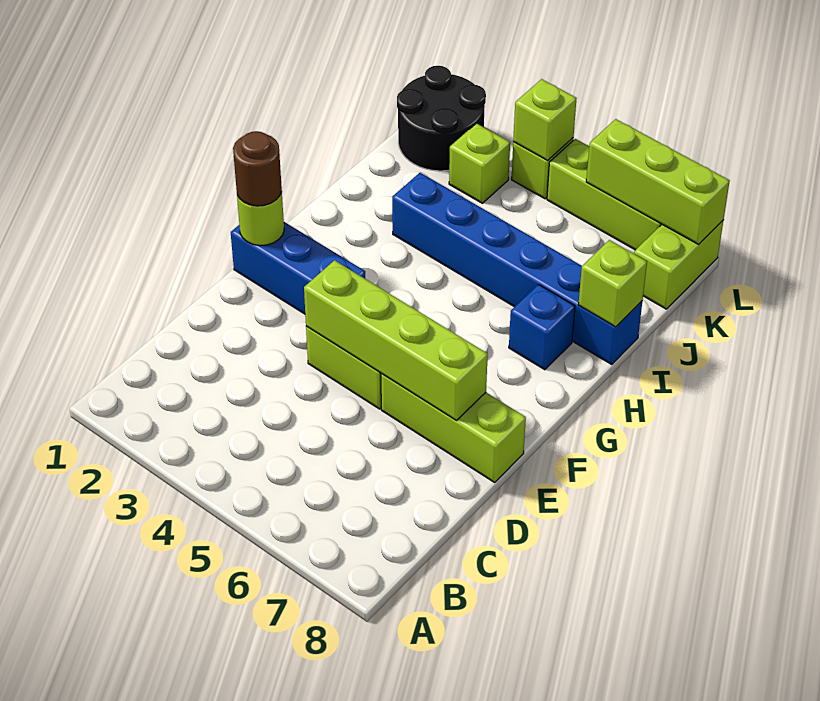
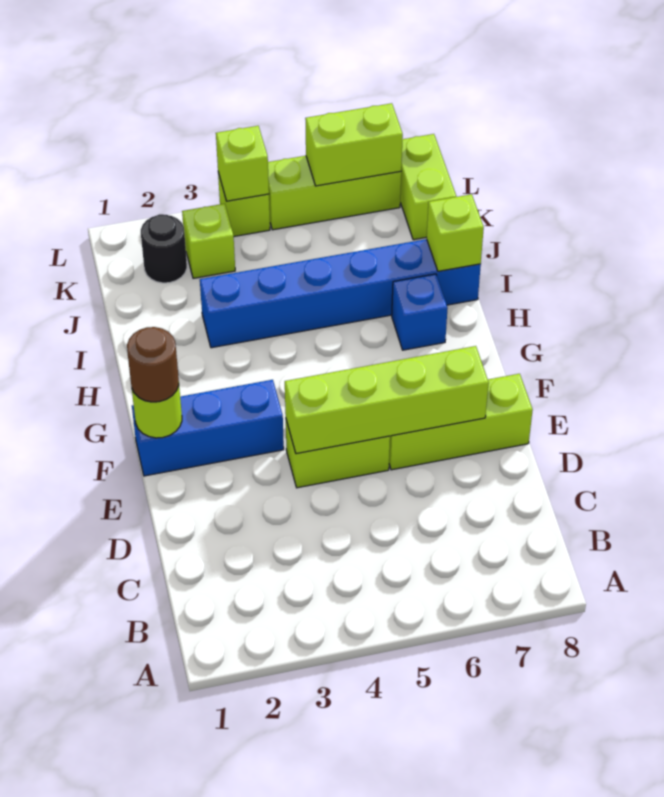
black round brick K1:L2 level 1 -> black round brick K2 level 1
lime brick L6:L8 level 2 -> lime brick L6:L7 level 2

